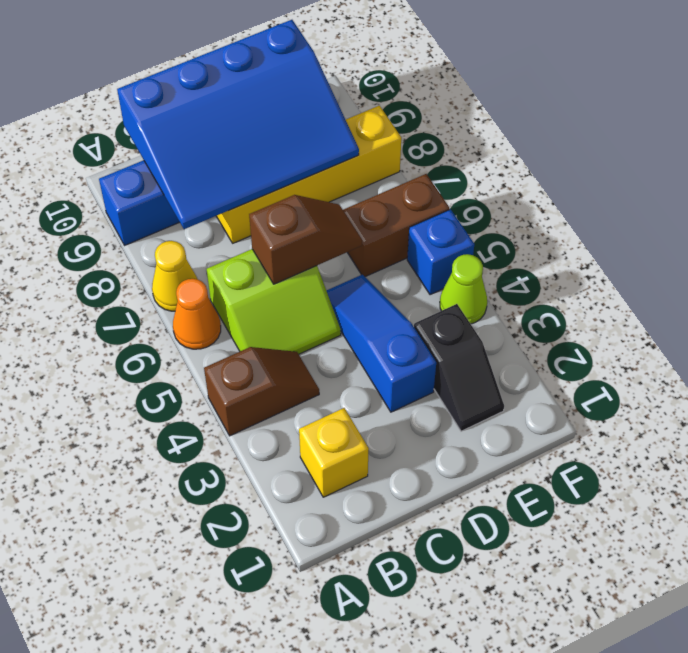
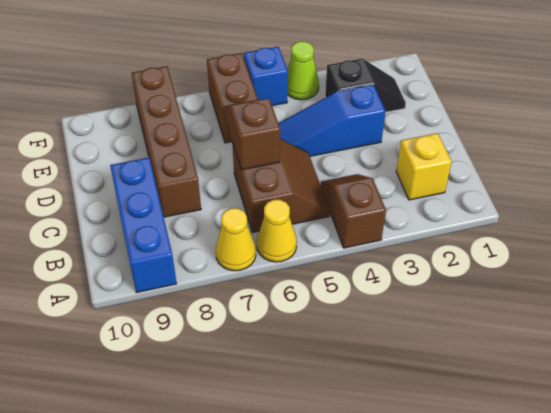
orange cone A6 level 1 -> yellow cone A6 level 1
lime slope B5:C6 level 1 top 6 -> brown slope B5:C6 level 1 top 6
blue slope B8:E10 level 2 top 10 -> none
yellow brick C8:F8 level 1 -> brown brick C8:F8 level 1

